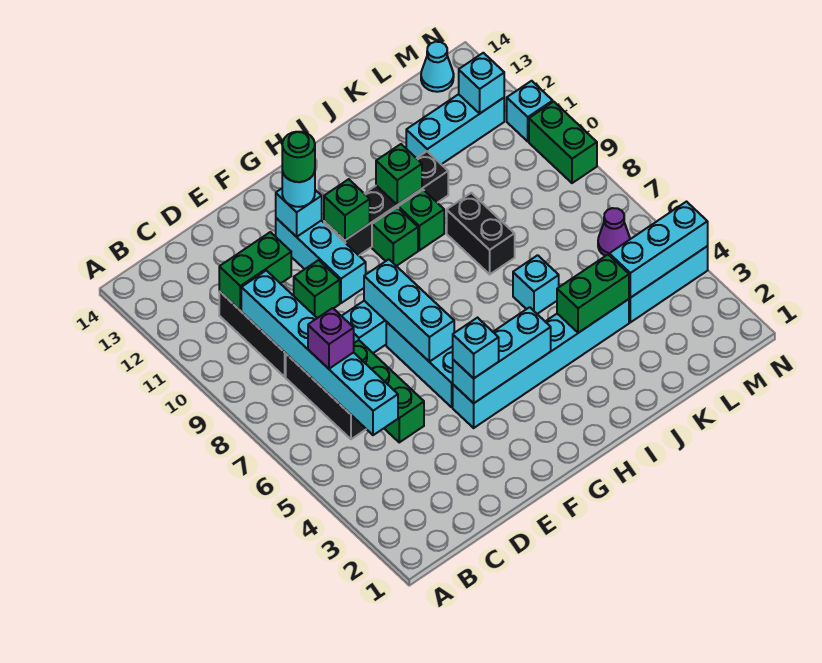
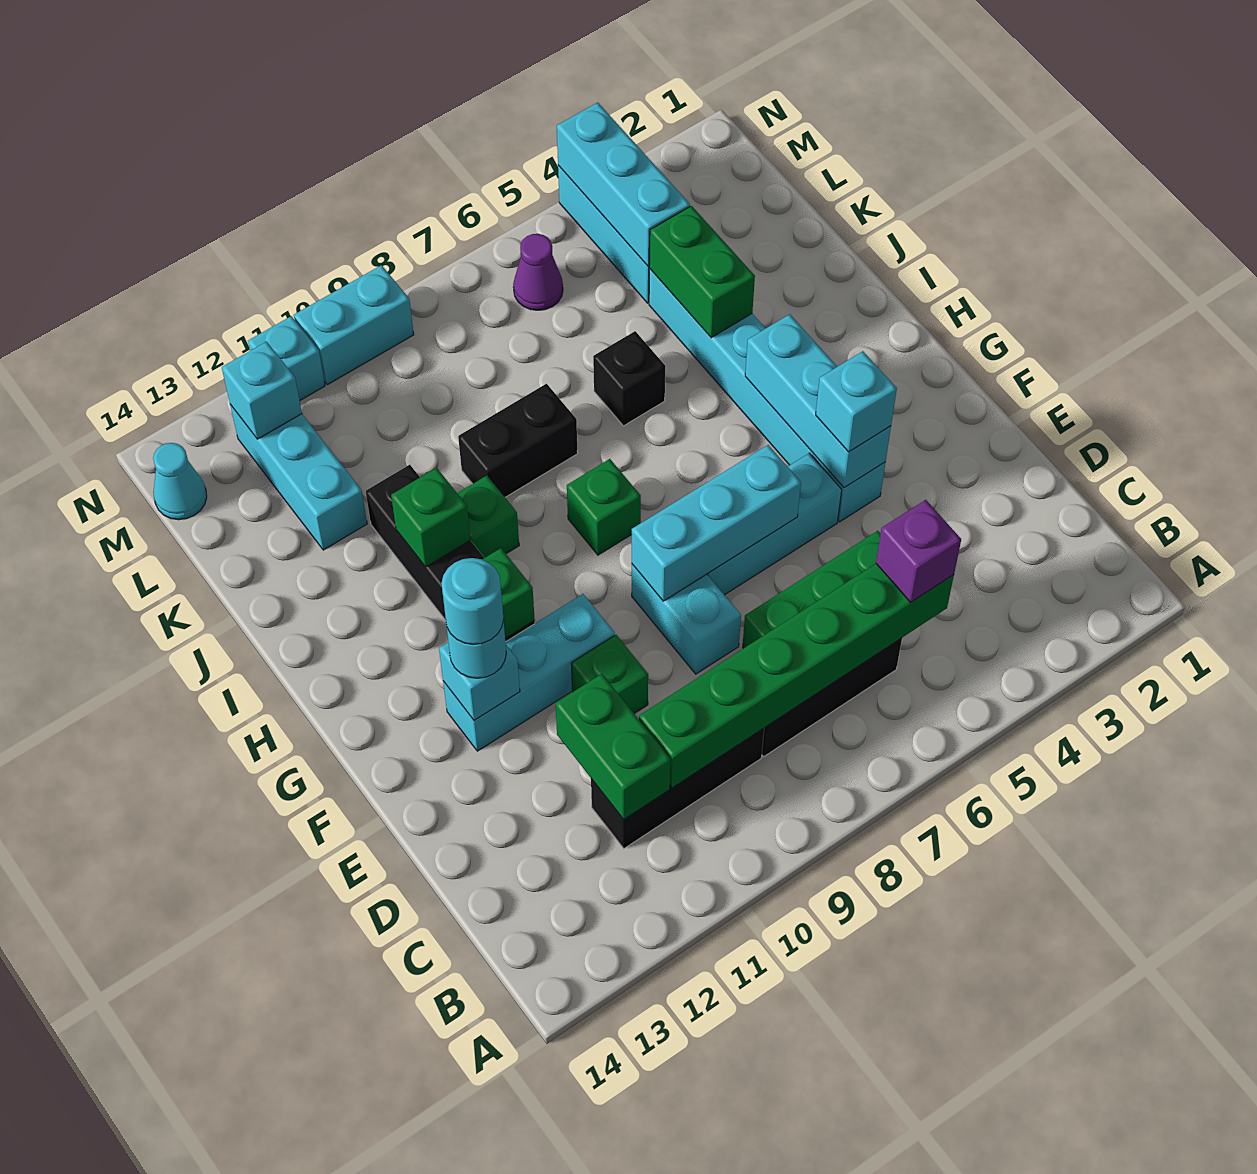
cyan brick C5:C10 level 2 -> green brick C5:C10 level 2
purple brick C7 level 3 -> purple brick C5 level 3
green round brick F12 level 4 -> cyan round brick F12 level 4
green brick H10 level 1 -> green brick H8 level 1
cyan brick J6 level 1 -> black brick J6 level 1
green brick N9:N10 level 1 -> cyan brick N9:N10 level 1

